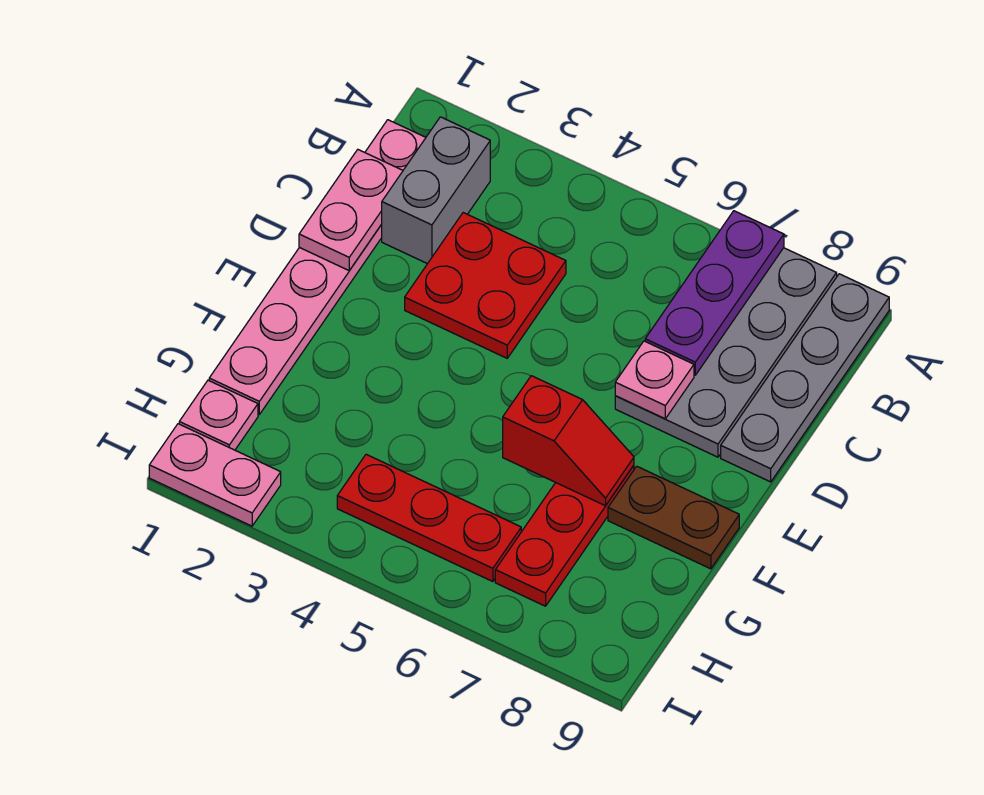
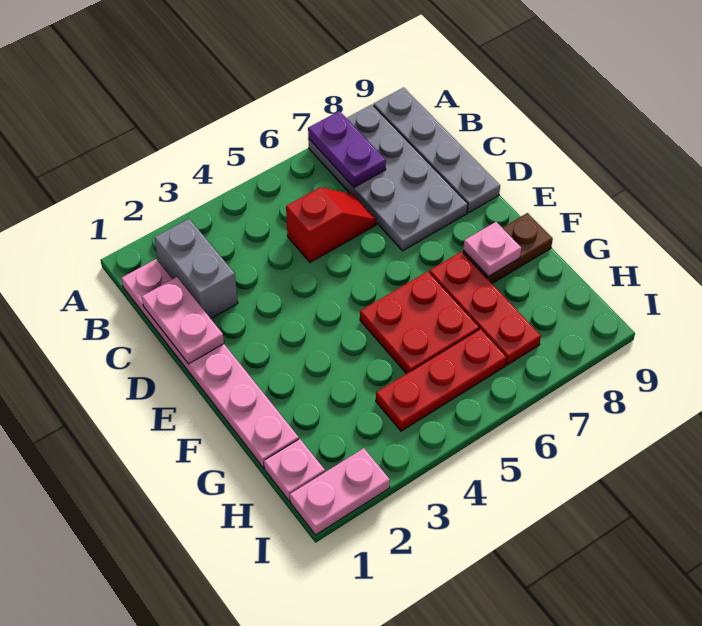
purple plate A7:C7 level 2 -> purple plate A7:B7 level 2
red plate C3:D4 level 1 -> red plate F5:G6 level 1
pink plate D7 level 2 -> pink plate F8 level 2
red slope F6:F7 level 2 top 6 -> red slope C5:C6 level 1 top 5

